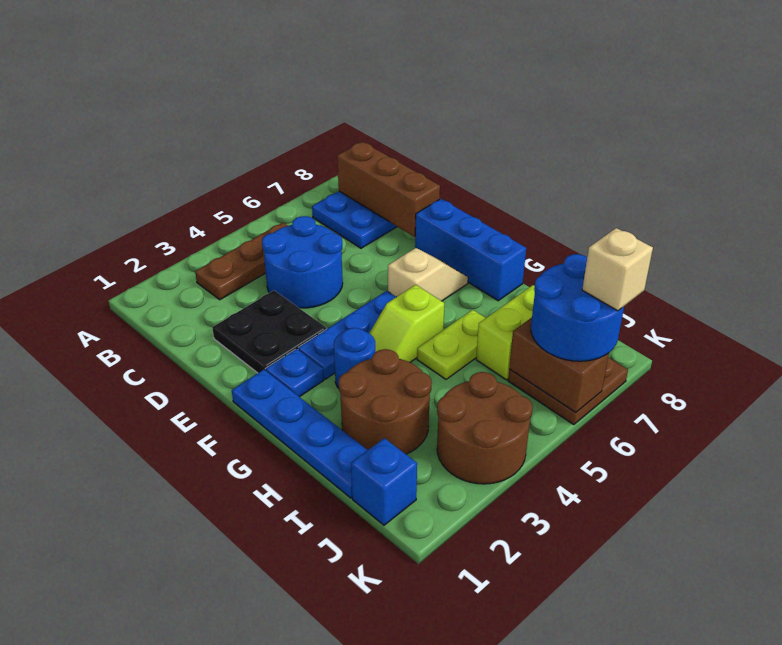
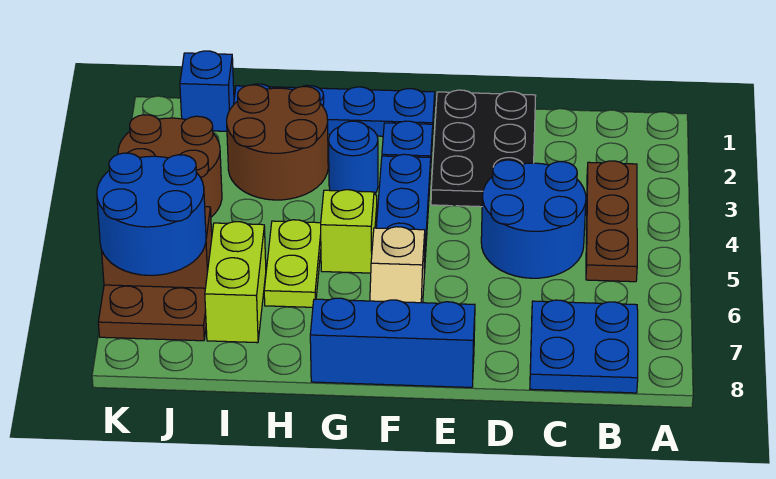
brown brick B8:D8 level 2 -> none
black plate D2:E3 level 1 -> black plate D1:E3 level 1
tan brick K7 level 4 -> none

